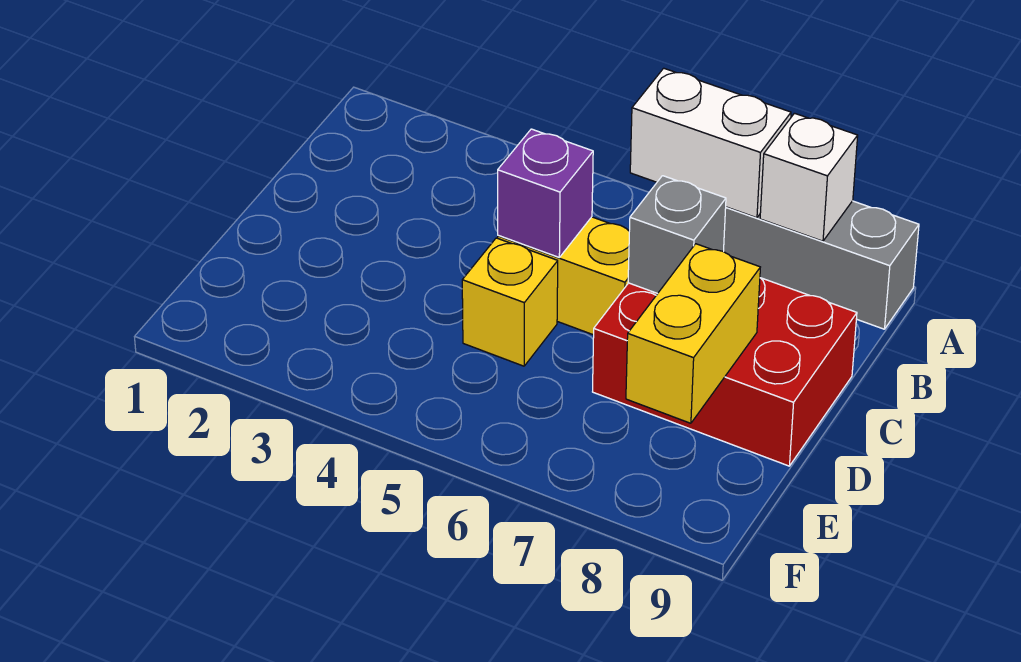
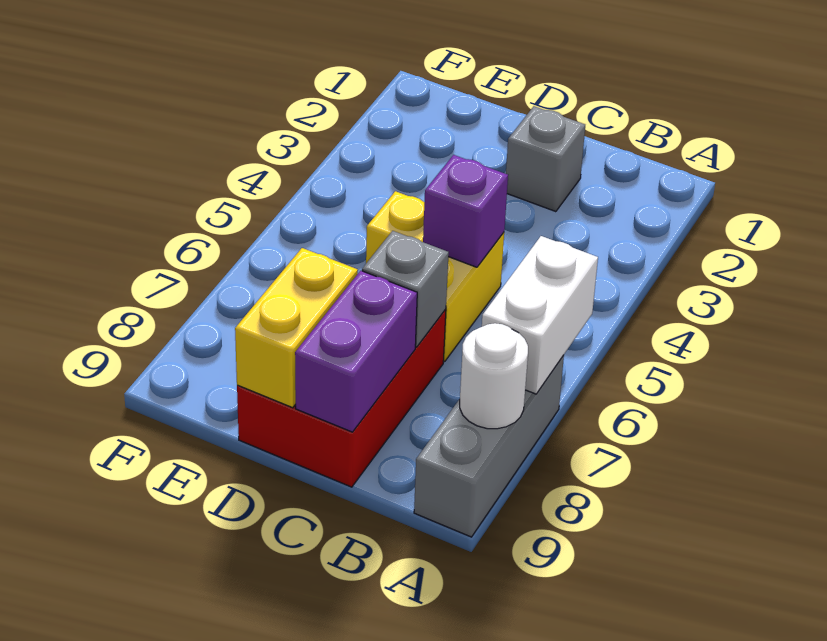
white brick A8 level 2 -> white round brick A8 level 2
none -> grey brick C2 level 1
none -> purple brick C8:C9 level 2
yellow brick D8:E8 level 2 -> yellow brick D8:D9 level 2

